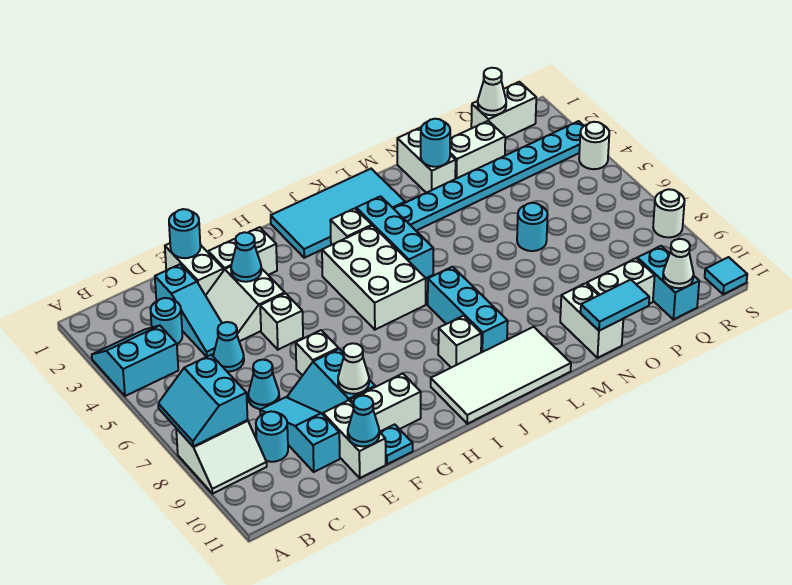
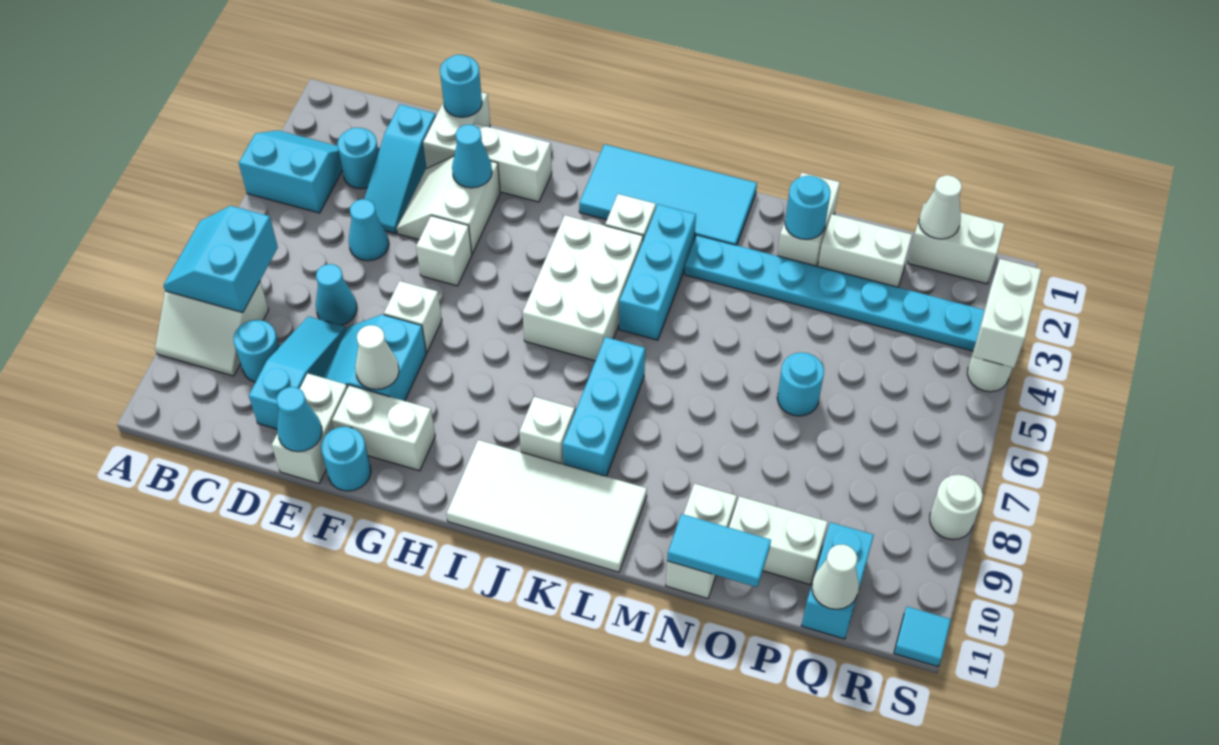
cyan plate F11 level 1 -> cyan round brick F11 level 1
none -> white brick S3:S4 level 2

